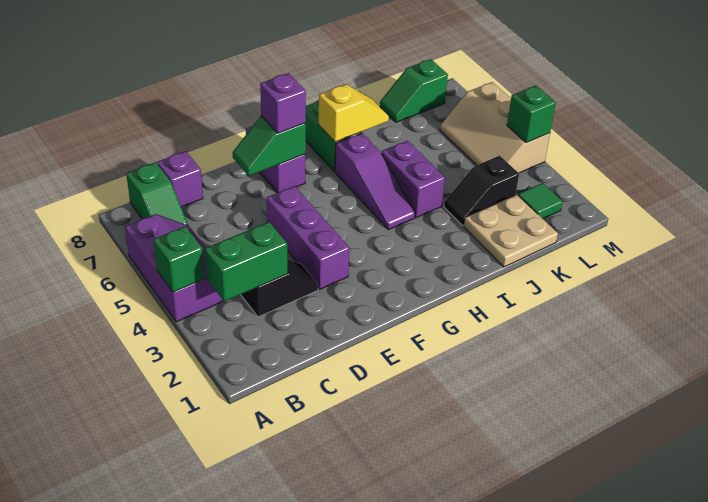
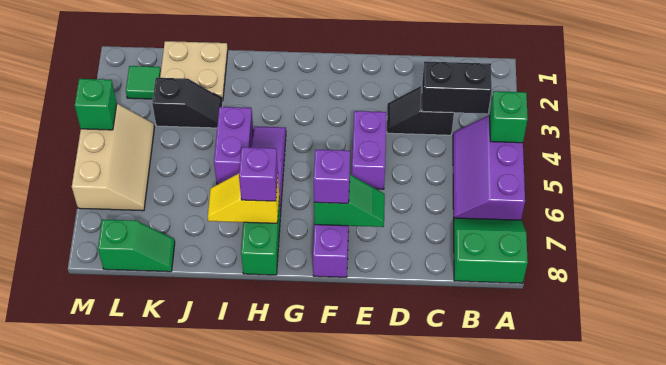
green brick B3:C3 level 2 -> black brick B3:C3 level 2
green slope B7:B8 level 1 top 8 -> green slope A7:B8 level 1 top 8
purple brick C8 level 1 -> purple brick H7 level 3
purple brick E3:E5 level 1 -> purple brick E4:E5 level 1

